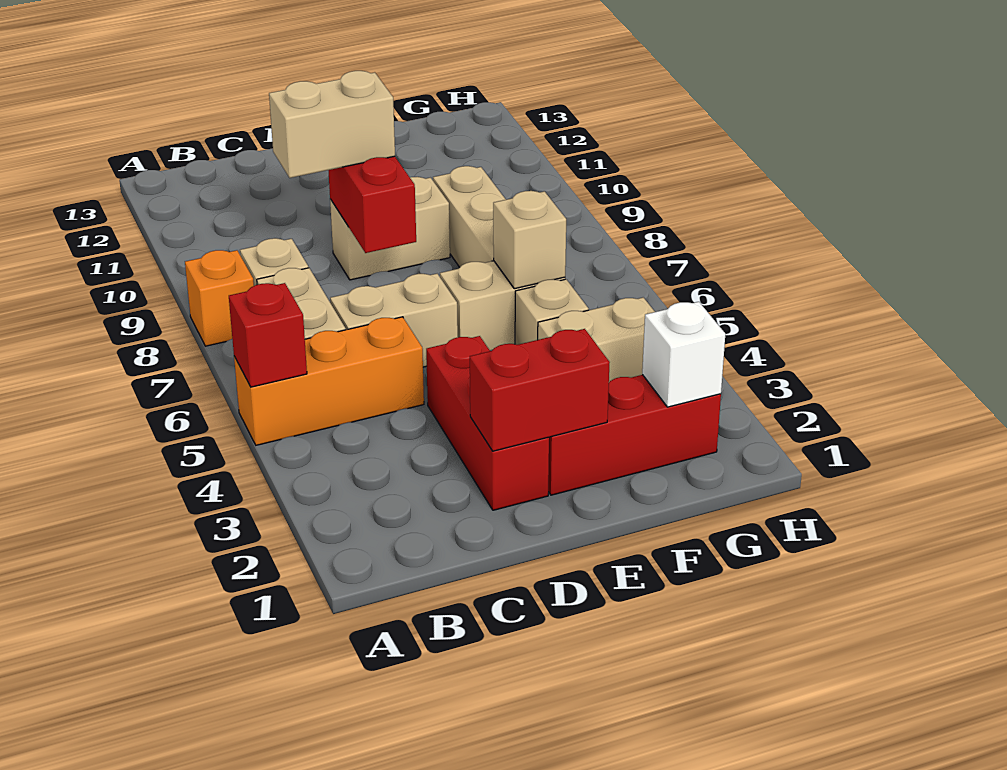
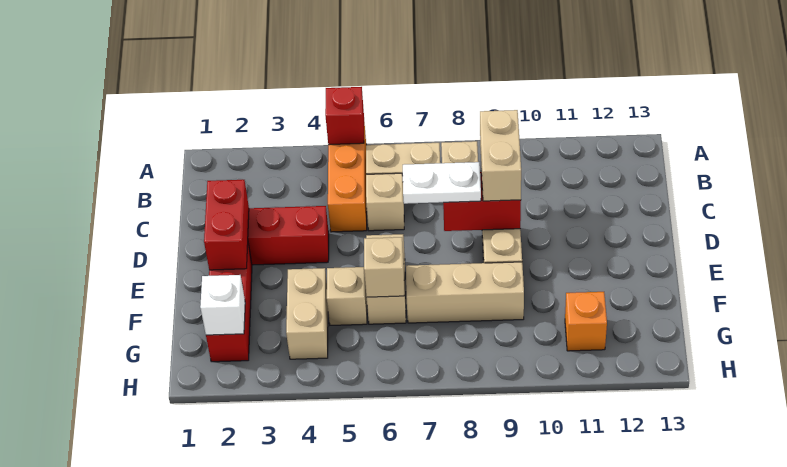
orange brick A8 level 1 -> orange brick G11 level 1
tan brick C6:D6 level 1 -> tan brick C6 level 1
none -> white plate D7:D8 level 3

